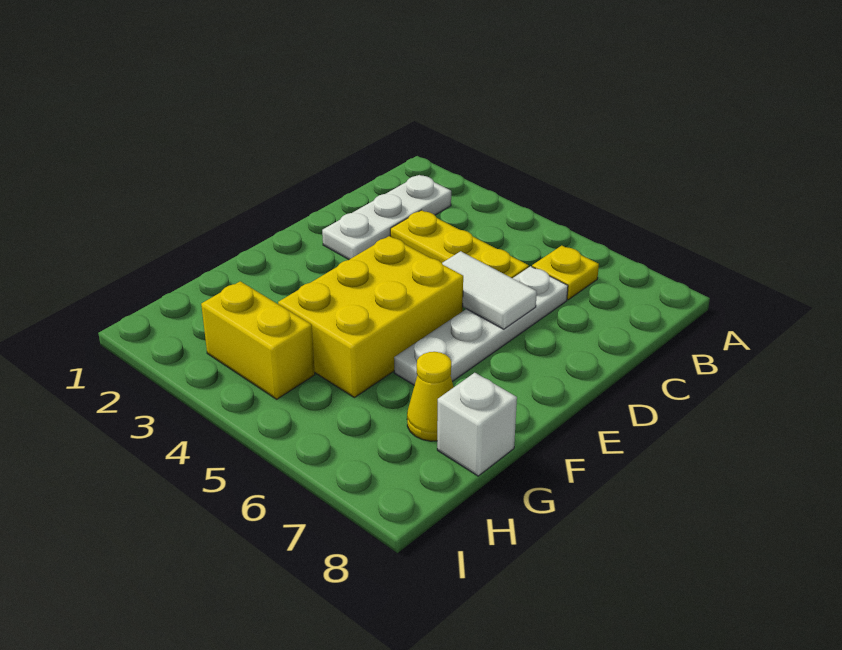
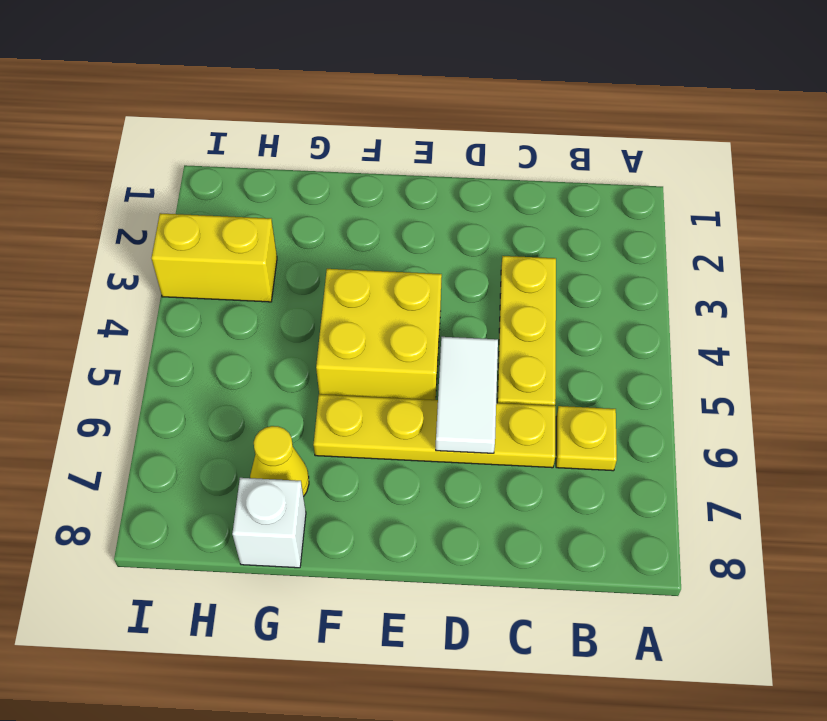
white plate B2:D2 level 1 -> none
white plate C6:F6 level 1 -> yellow plate C6:F6 level 1
yellow brick E4:G5 level 1 -> yellow brick E4:F5 level 1
yellow brick H3:H4 level 1 -> yellow brick H3:I3 level 1

